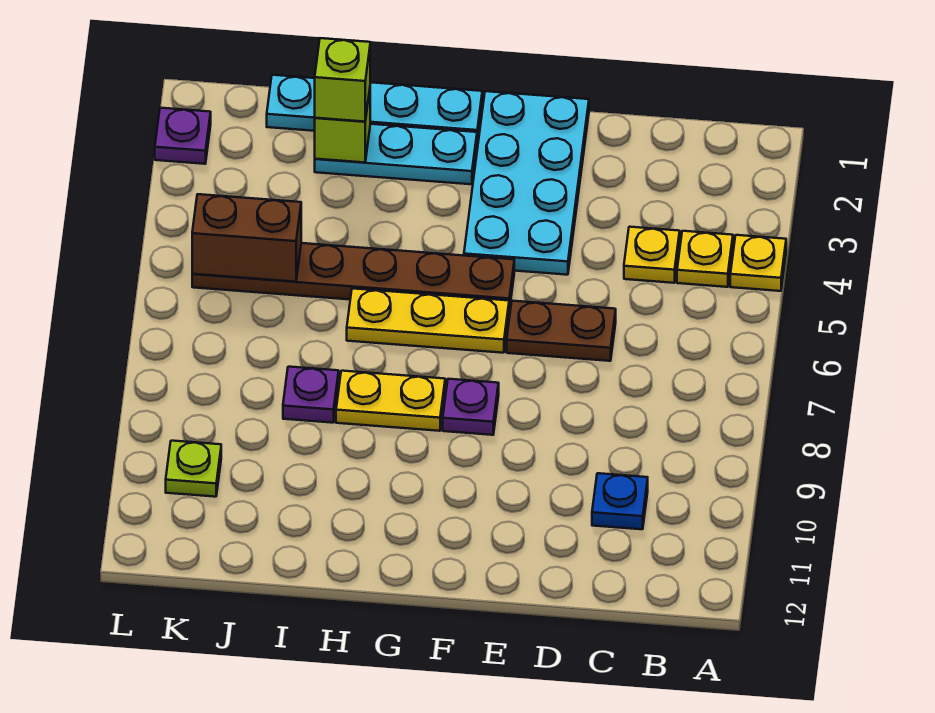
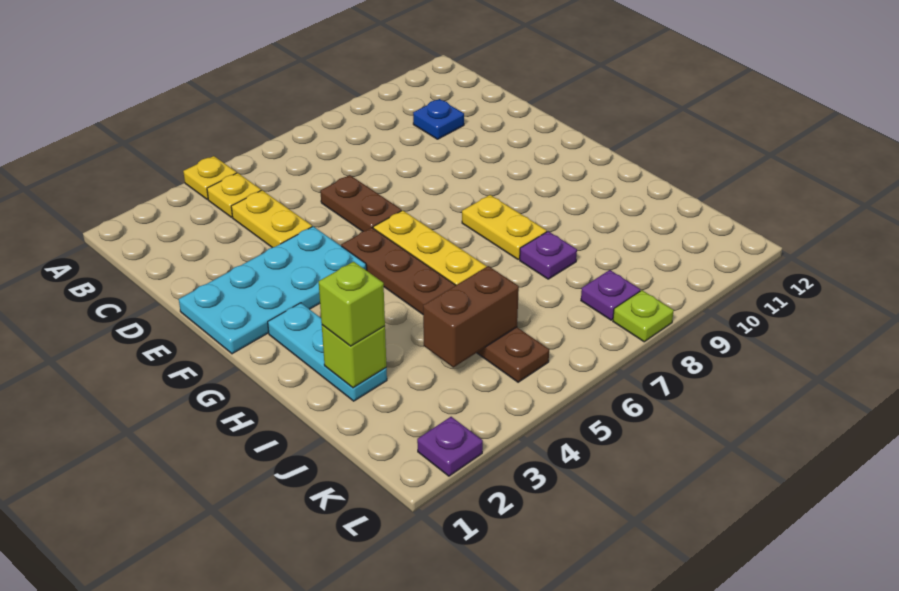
yellow plate C4 level 1 -> yellow plate C4:D4 level 1
purple plate F8 level 1 -> purple plate K8 level 1
cyan plate G1:J1 level 1 -> none
brown brick J5:K5 level 2 -> brown brick J4:J5 level 2
lime plate K10 level 1 -> lime plate L8 level 1

